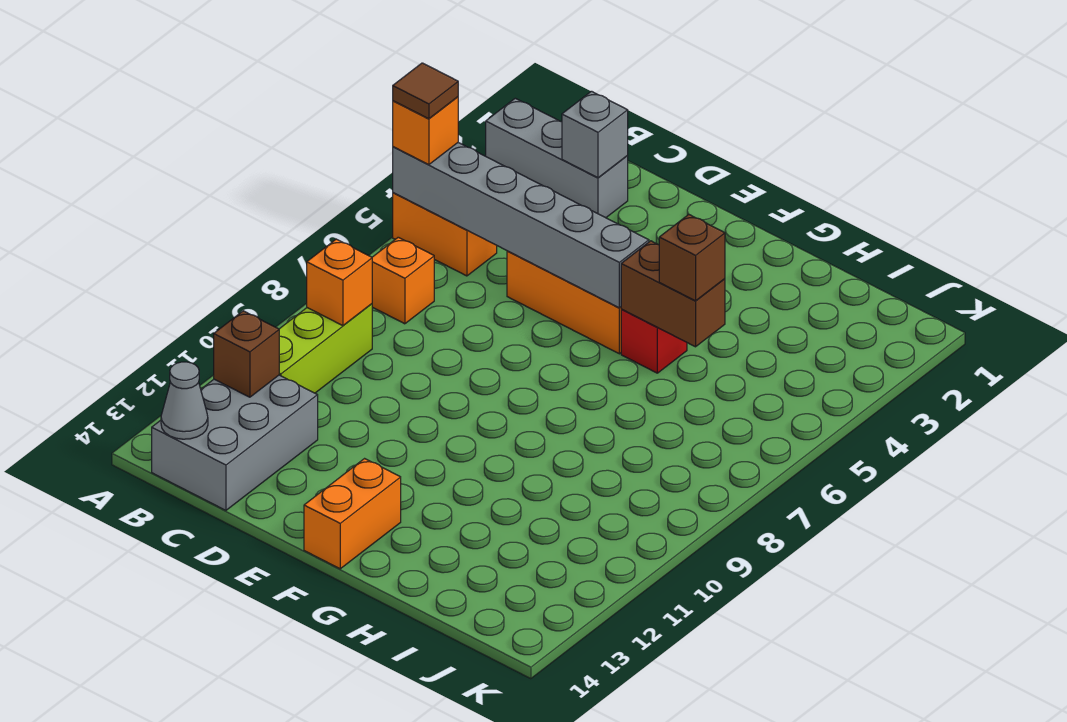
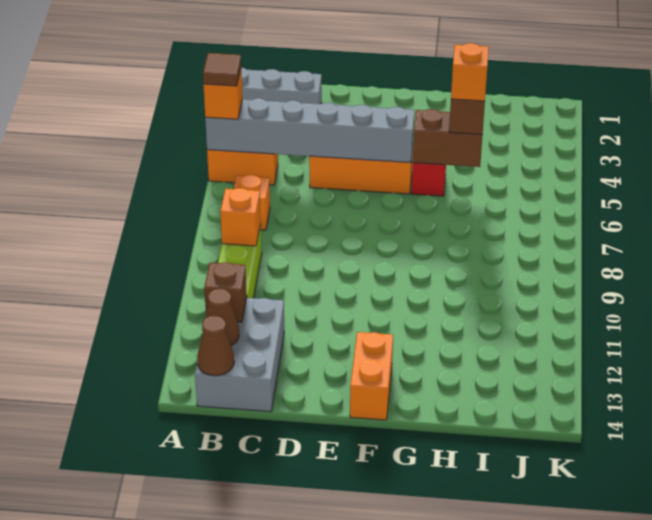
none -> brown cone B13 level 2
grey cone B14 level 2 -> brown cone B14 level 2
grey brick C2 level 2 -> none
none -> orange brick H5 level 4

